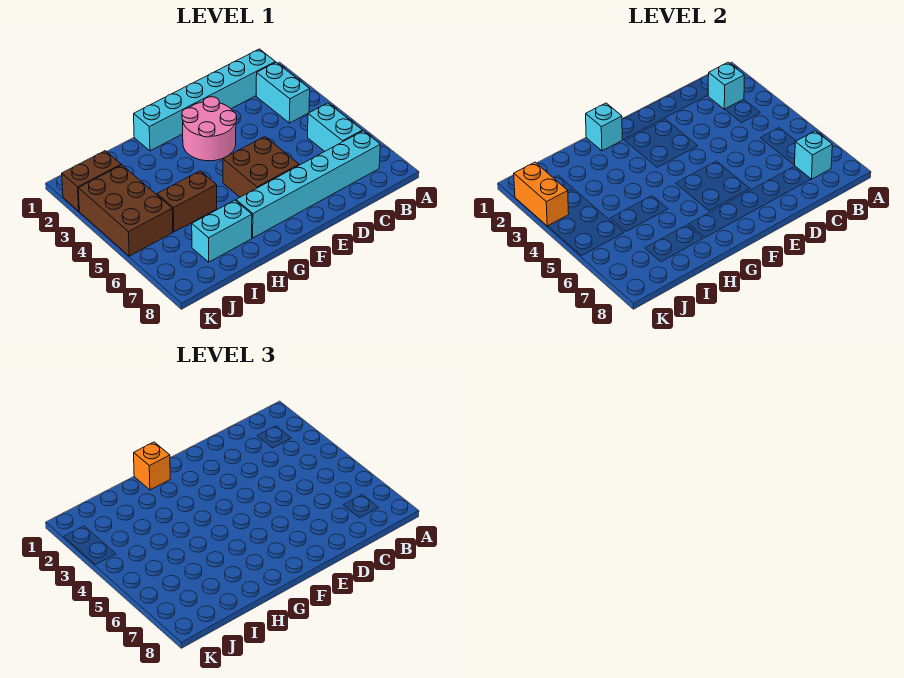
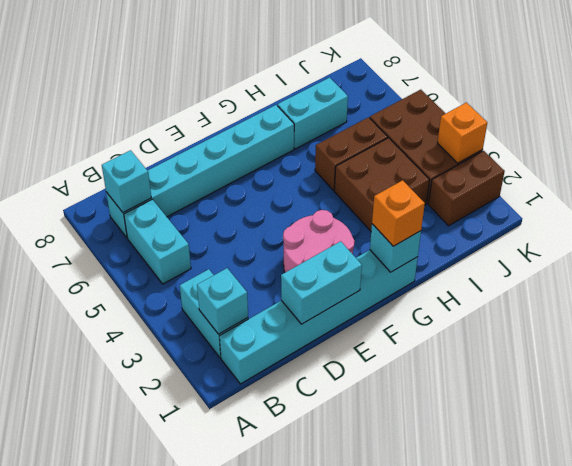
none -> cyan brick D1:E1 level 2
brown brick E5:F6 level 1 -> brown brick H3:I4 level 1
orange brick K2:K3 level 2 -> orange brick K3 level 2

